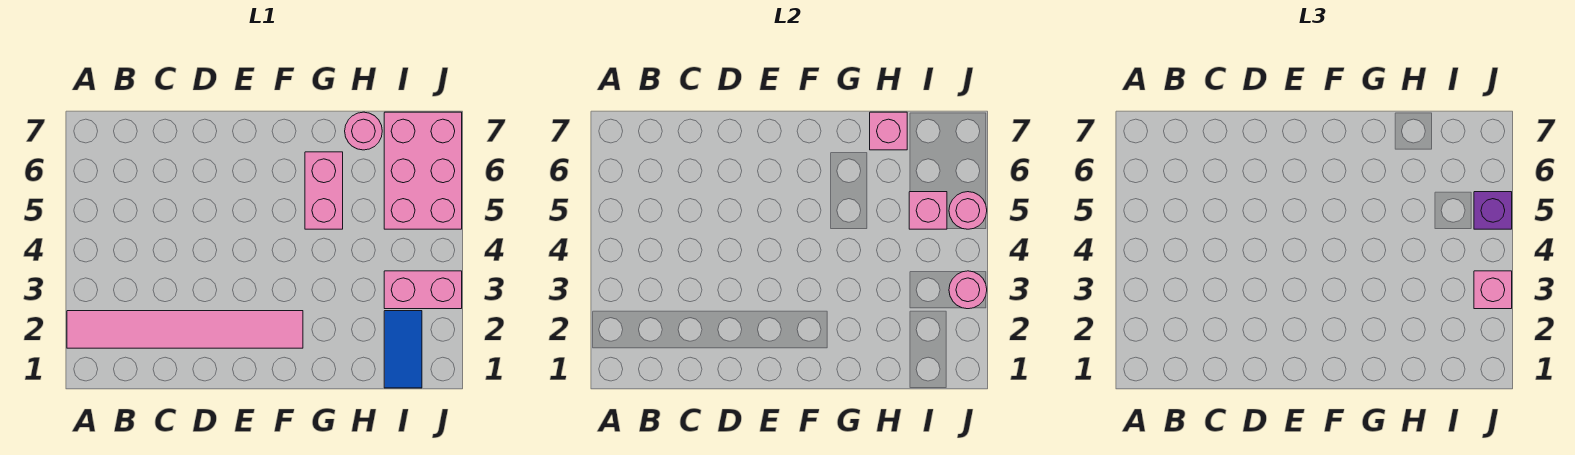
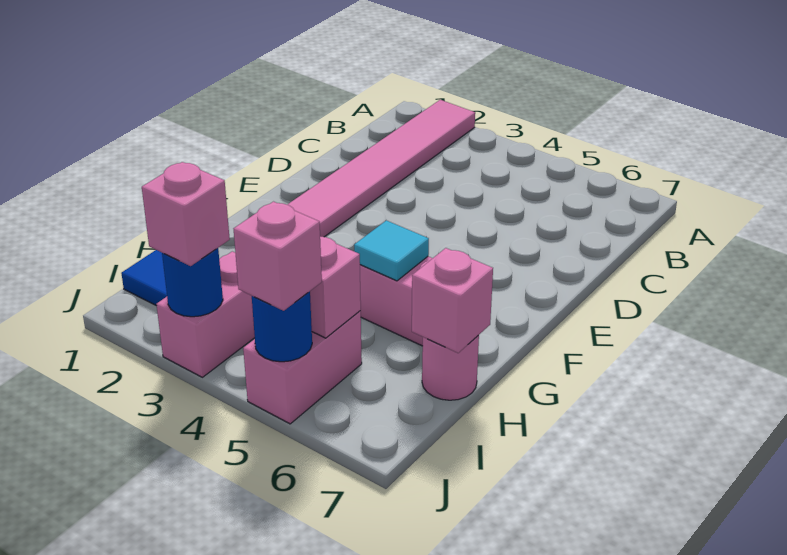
none -> cyan tile G5 level 2
pink brick I5:J7 level 1 -> pink brick I5:J5 level 1
pink round brick J3 level 2 -> blue round brick J3 level 2
pink round brick J5 level 2 -> blue round brick J5 level 2
purple brick J5 level 3 -> pink brick J5 level 3

